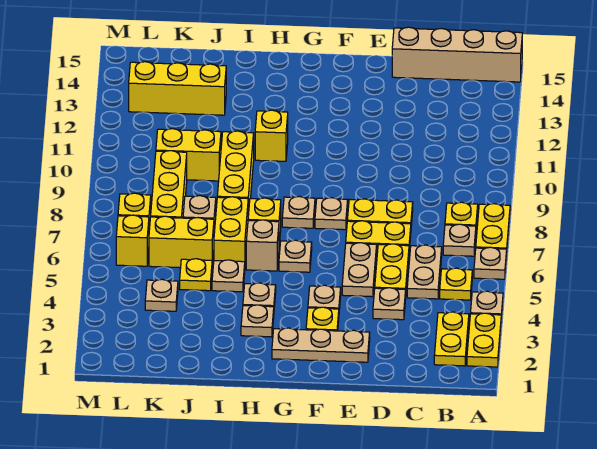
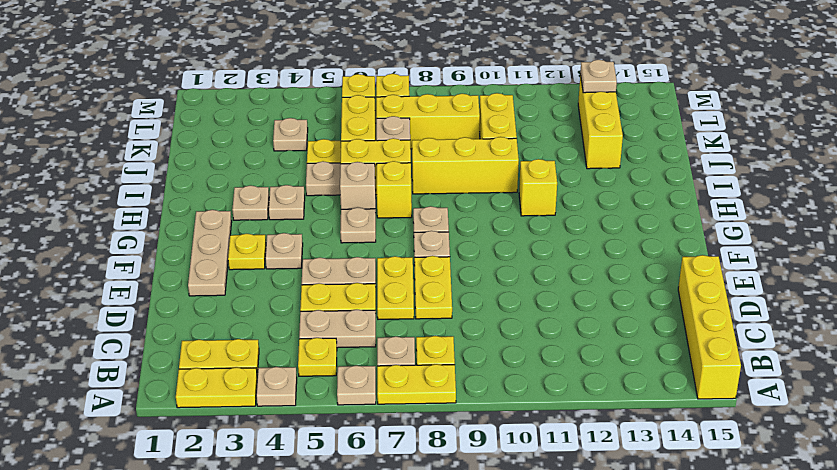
tan brick A15:D15 level 1 -> yellow brick A15:D15 level 1
tan plate D4 level 1 -> tan plate L13 level 2

